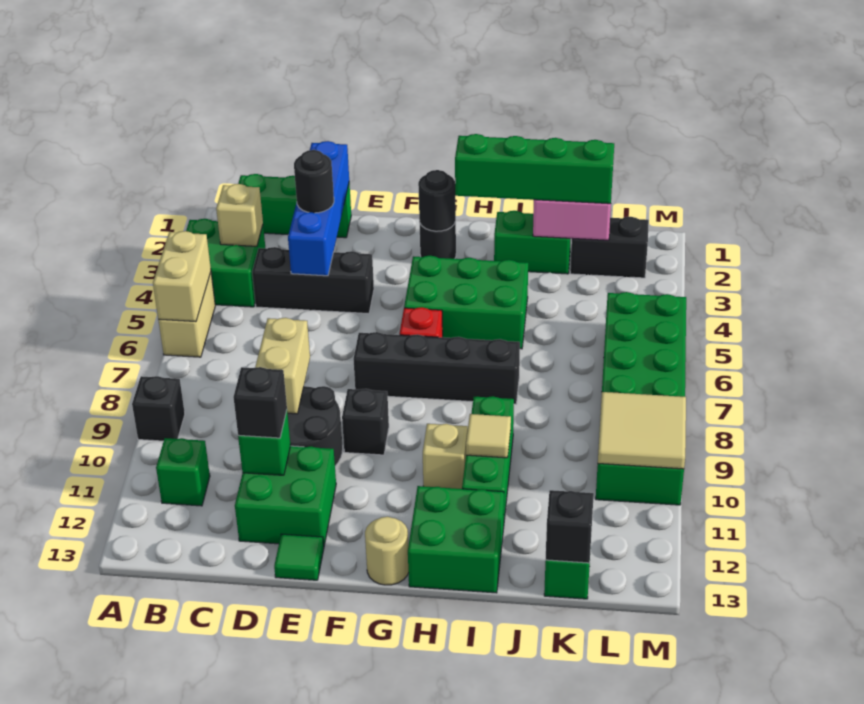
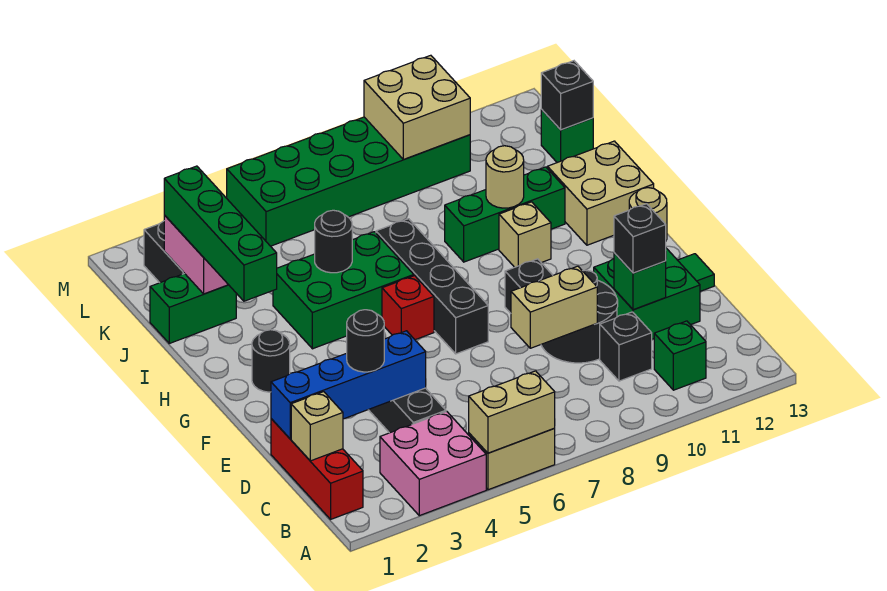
green brick A3:B4 level 1 -> pink brick A3:B4 level 1
black brick A9 level 1 -> black brick C10 level 1
green brick B1:D1 level 1 -> red brick B1:D1 level 1
tan brick B3 level 2 -> tan brick C1 level 2
black round brick G2 level 2 -> black round brick I5 level 2
green brick G4:I5 level 1 -> green brick H4:I6 level 1
green brick H12:I13 level 1 -> tan brick H12:I13 level 1
green brick I2:J2 level 1 -> green brick J1:J2 level 1
tan tile I10 level 2 -> tan round brick I10 level 2
tan tile L9:M10 level 2 -> tan brick L9:M10 level 2

